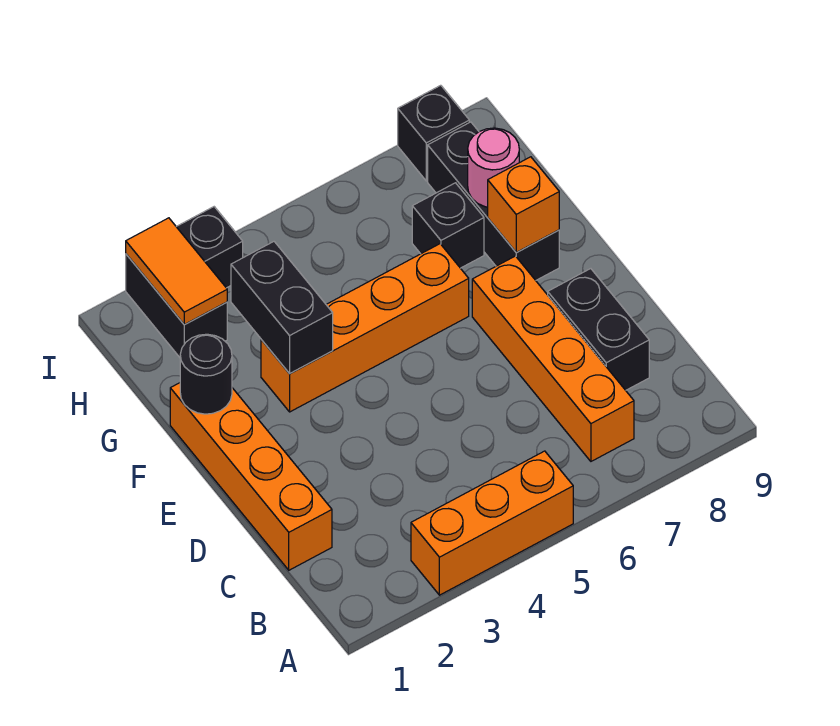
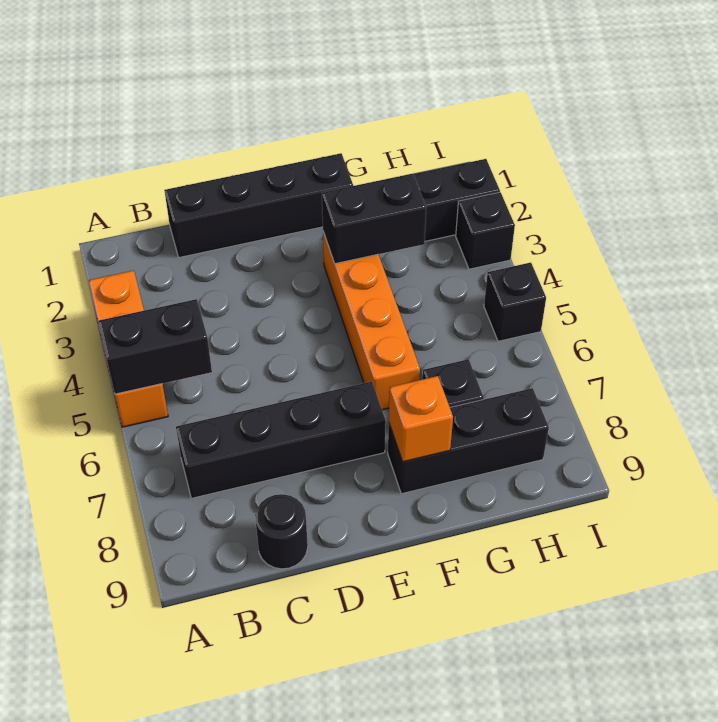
orange brick B7:E7 level 1 -> black brick B7:E7 level 1
orange brick C1:F1 level 1 -> black brick C1:F1 level 1
black brick C8:D8 level 1 -> black brick A5:B5 level 2
black round brick F1 level 2 -> black round brick C9 level 1
pink round brick G8 level 2 -> none
orange tile H2:I2 level 2 -> none
black brick I8 level 1 -> black brick I5 level 1

